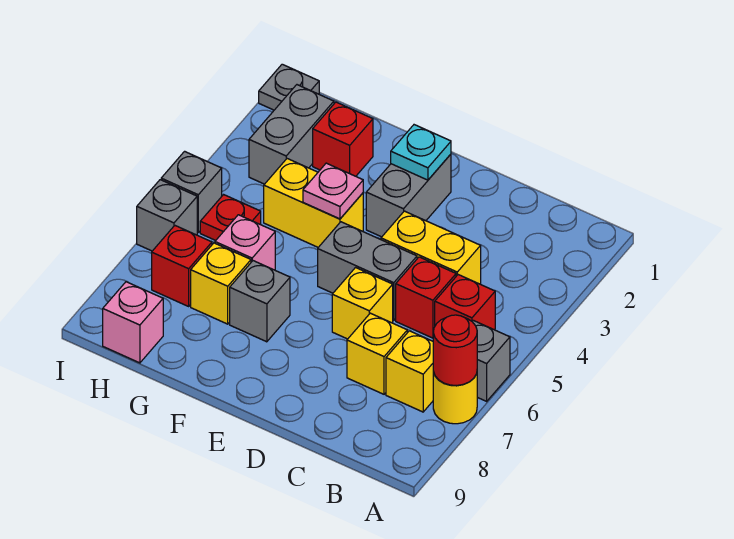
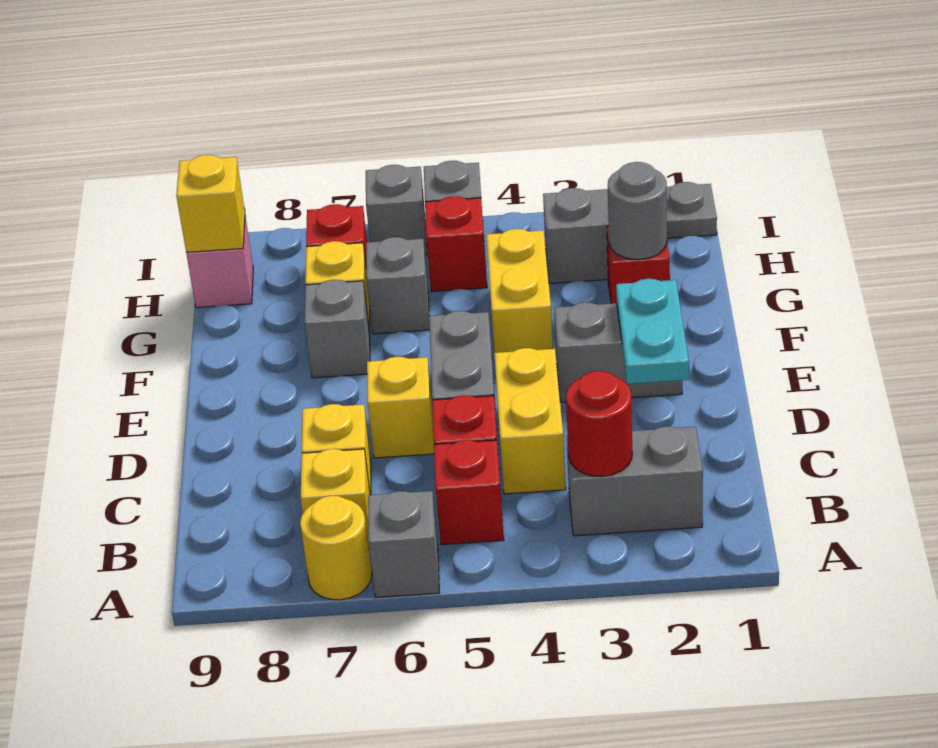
red round brick A7 level 2 -> red round brick B3 level 2
none -> grey brick B2:B3 level 1
cyan plate E2 level 2 -> cyan plate D2:E2 level 2
pink plate F4 level 2 -> none
none -> grey round brick G2 level 2
pink brick G6 level 1 -> grey brick G6 level 1
red plate H5 level 1 -> red brick H5 level 1
none -> yellow brick H9 level 2

